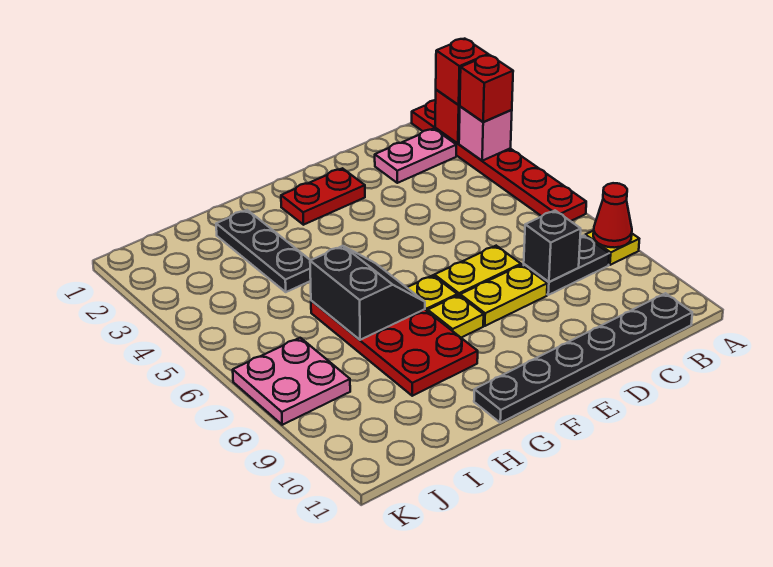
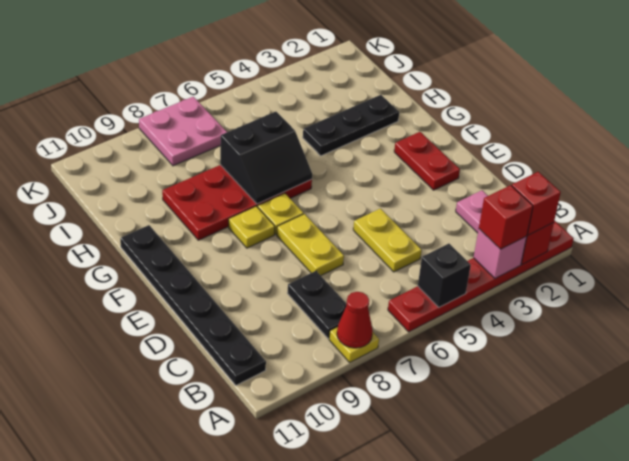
black brick C8 level 2 -> black brick A5 level 2
yellow plate D8:E8 level 1 -> yellow plate C5:D5 level 1

